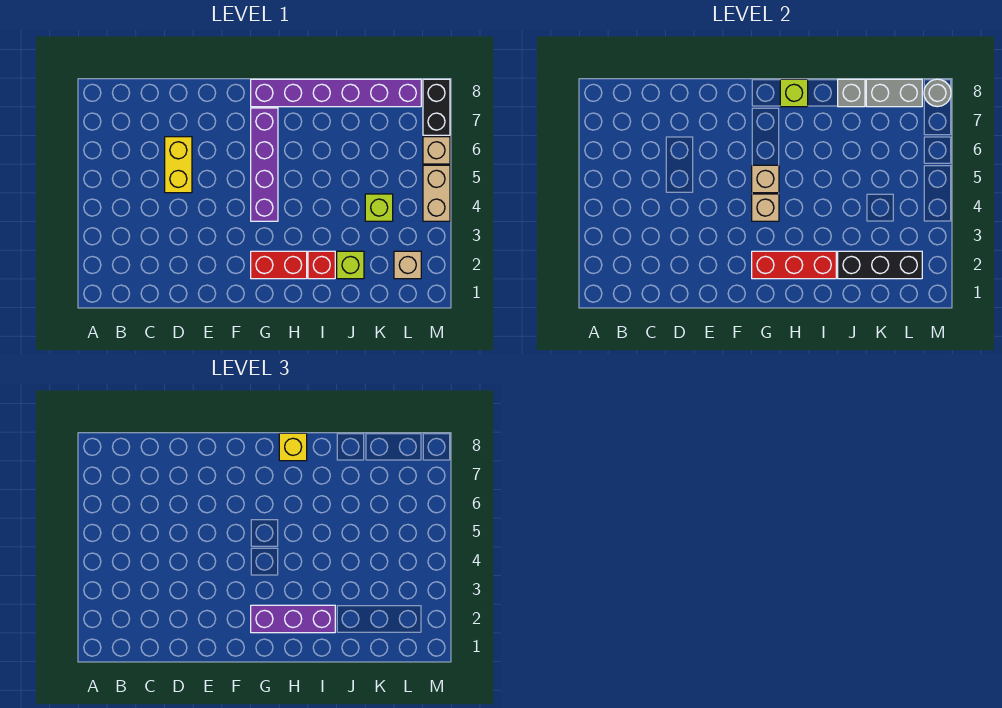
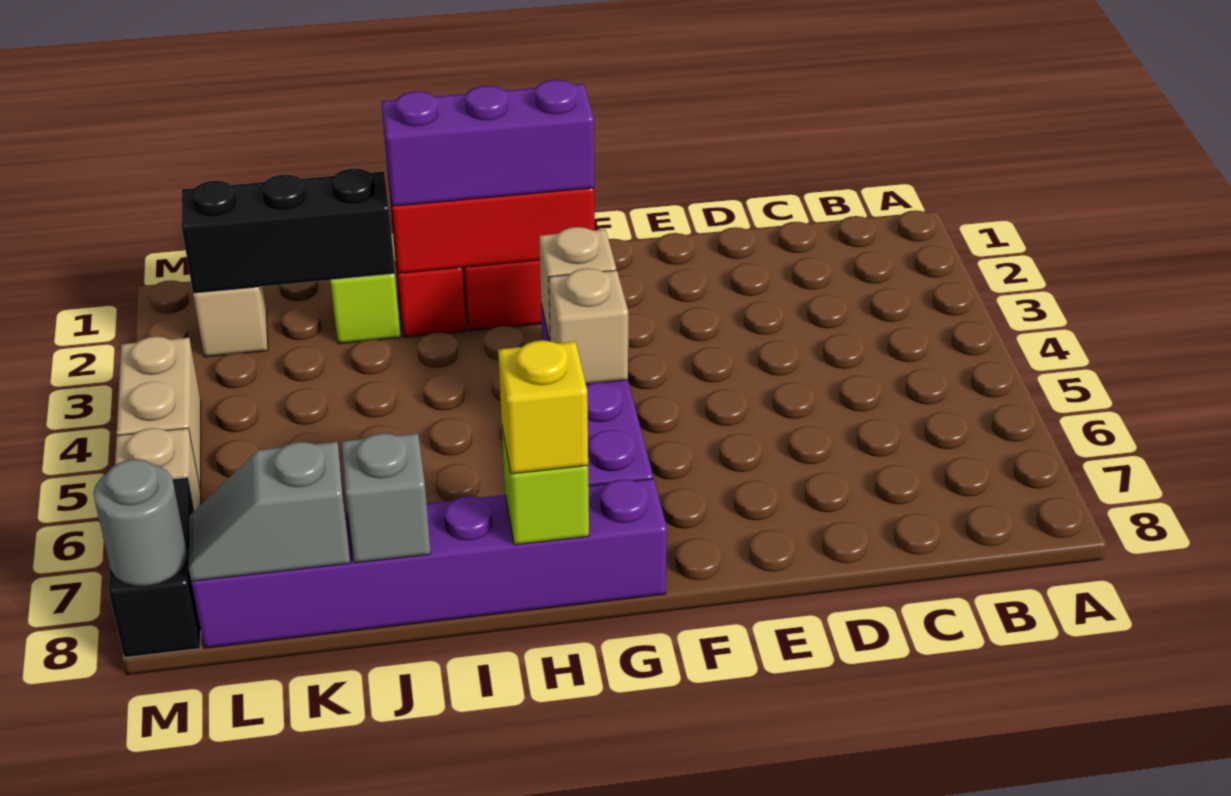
yellow brick D5:D6 level 1 -> none
lime brick K4 level 1 -> none
grey brick K8:L8 level 2 -> grey slope K8:L8 level 2 top K

